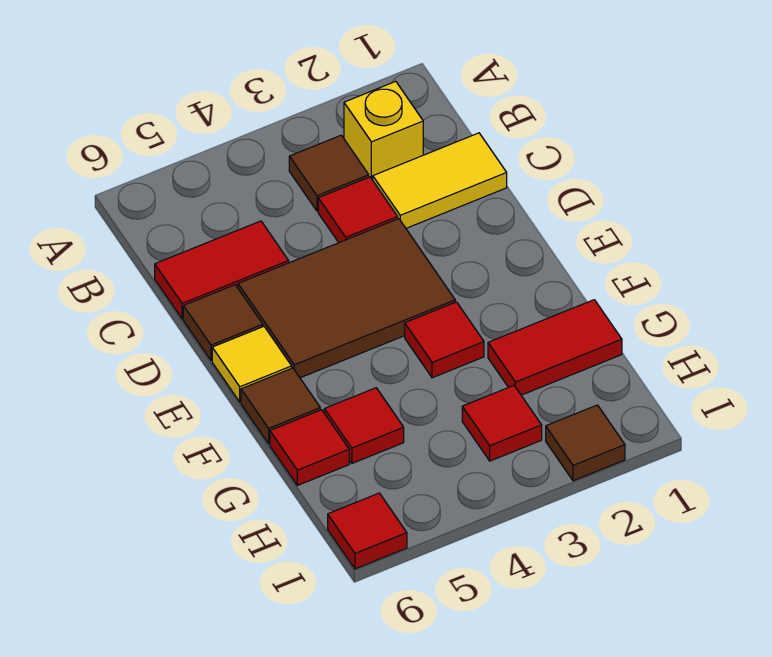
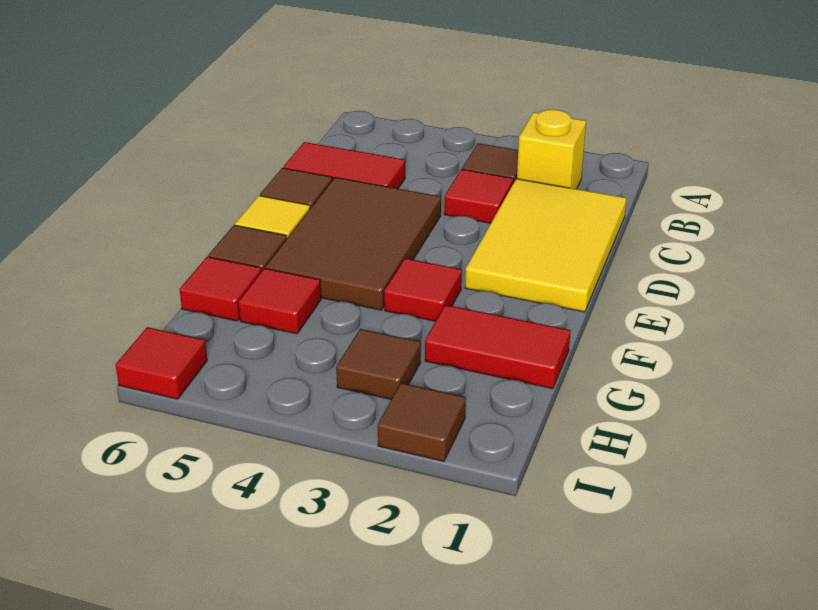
yellow tile C1:C2 level 1 -> yellow tile C1:E2 level 1
brown tile D3:E5 level 1 -> brown tile D4:F5 level 1
red tile H3 level 1 -> brown tile H3 level 1

